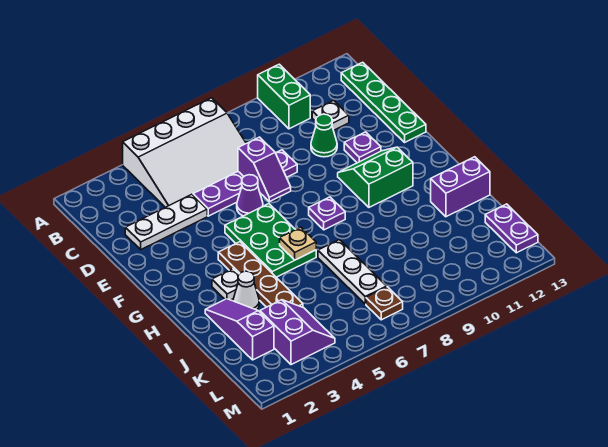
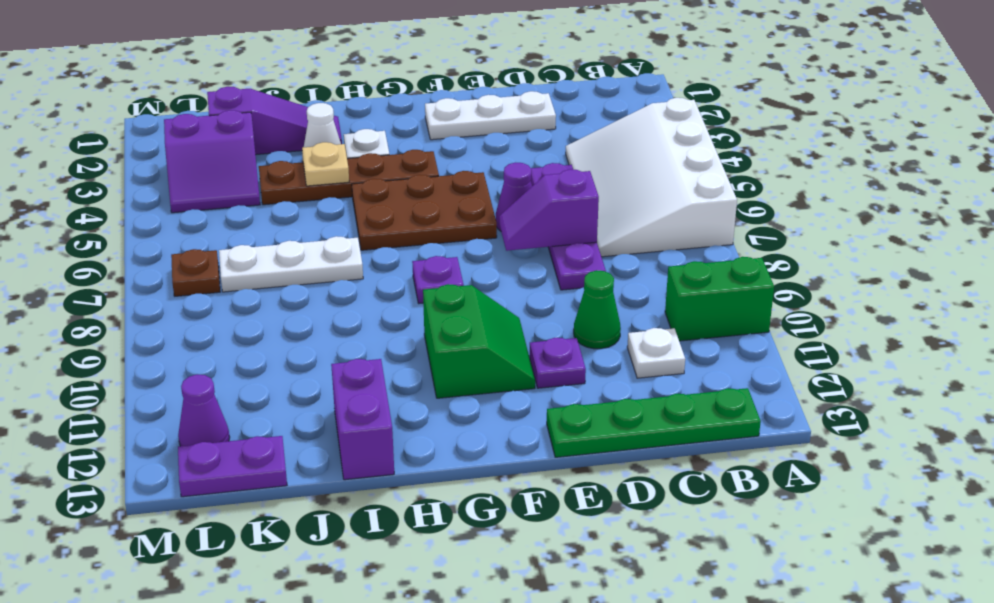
white plate D2:D4 level 1 -> white plate D2:F2 level 1
green plate F5:H6 level 1 -> brown plate F5:H6 level 1
tan plate H6 level 2 -> tan plate I4 level 2
none -> purple cone L12 level 1

